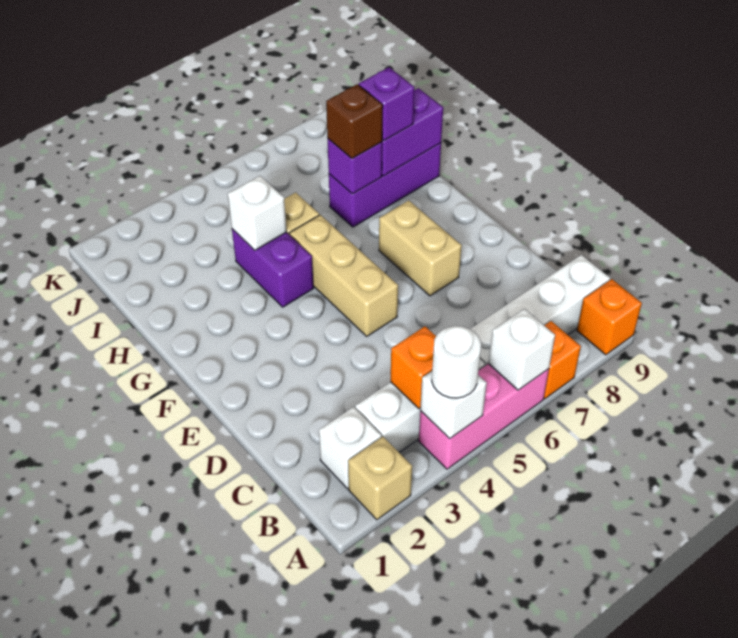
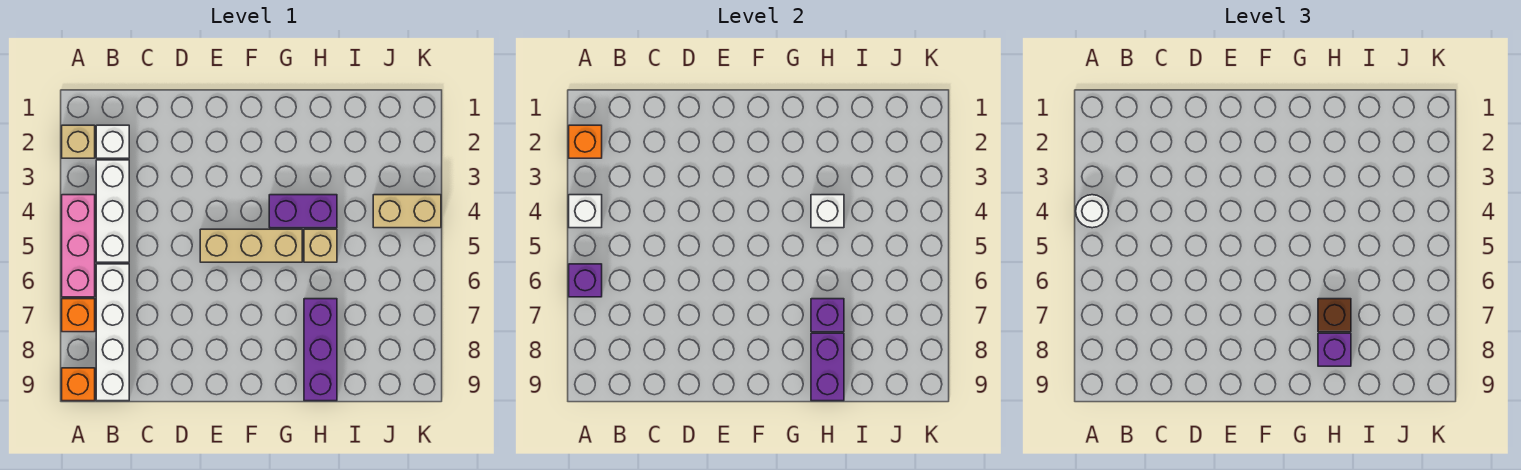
white brick A6 level 2 -> purple brick A6 level 2
orange brick B4 level 2 -> orange brick A2 level 2
tan brick E7:F7 level 1 -> tan brick J4:K4 level 1

